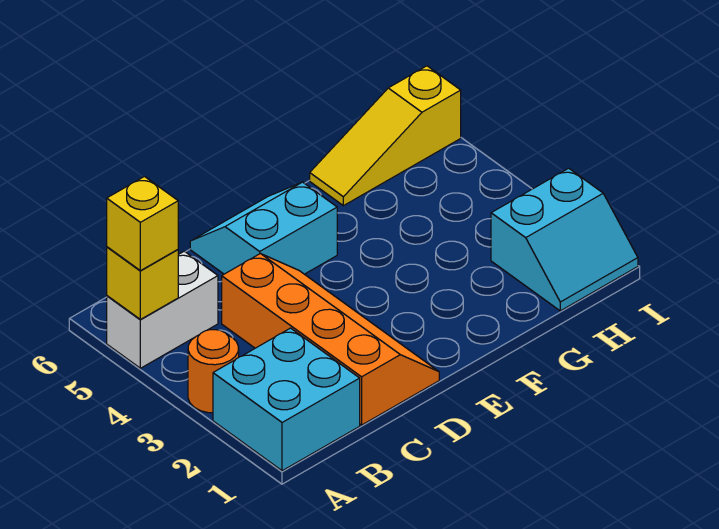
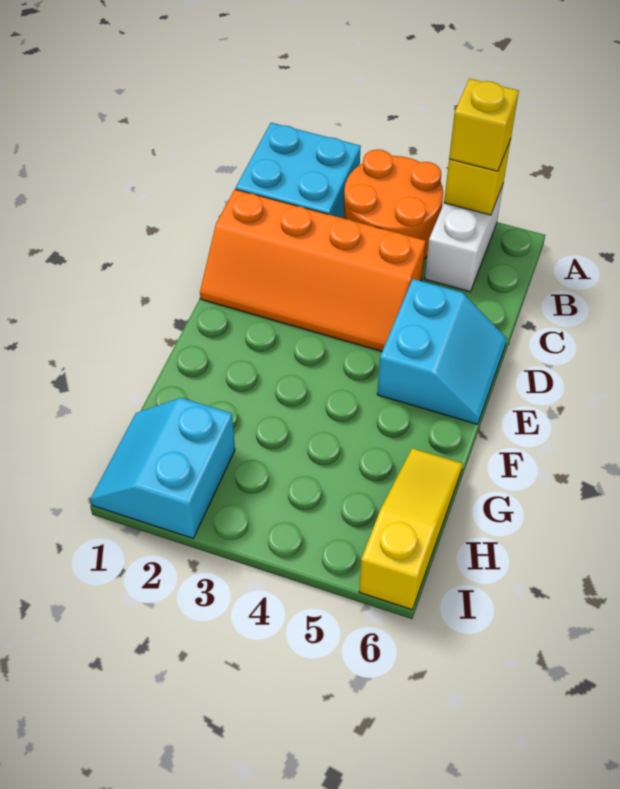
orange round brick A3 level 1 -> orange round brick A3:B4 level 1

